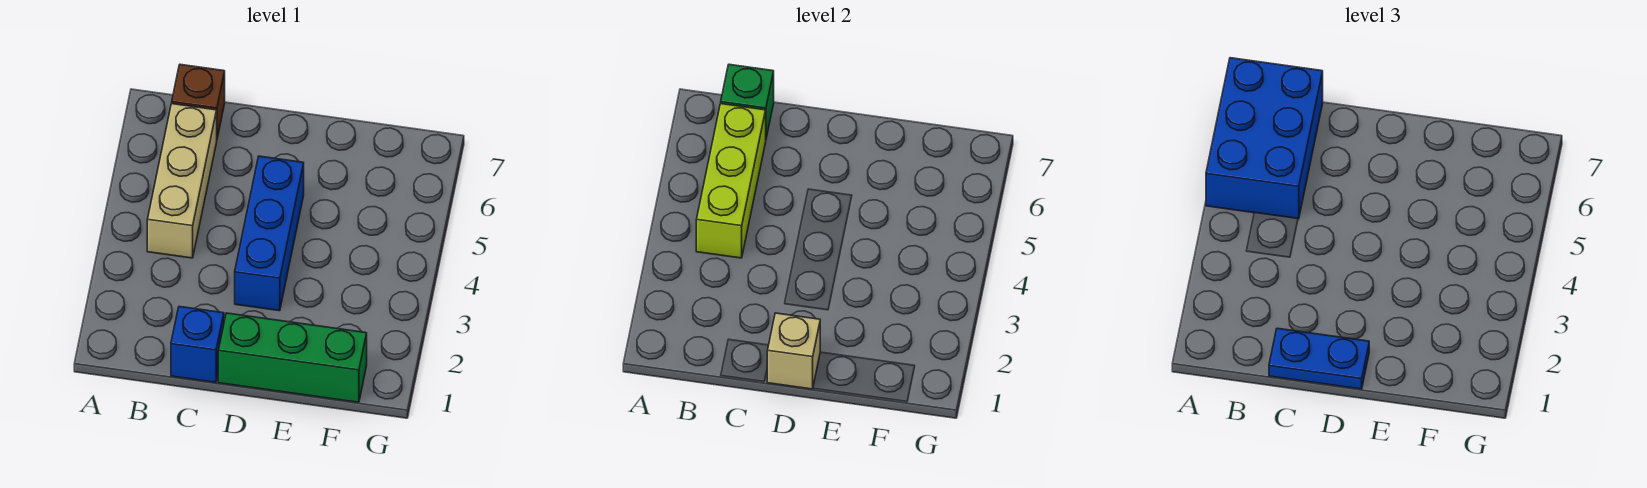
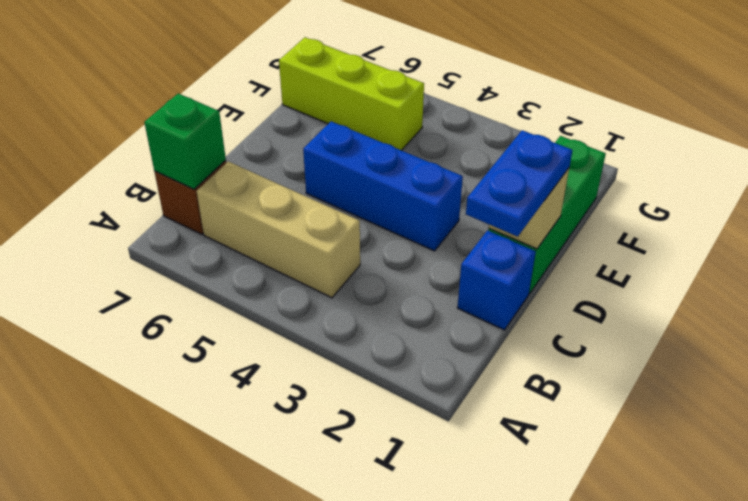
blue brick A5:B7 level 3 -> none
lime brick B4:B6 level 2 -> lime brick F5:F7 level 1

